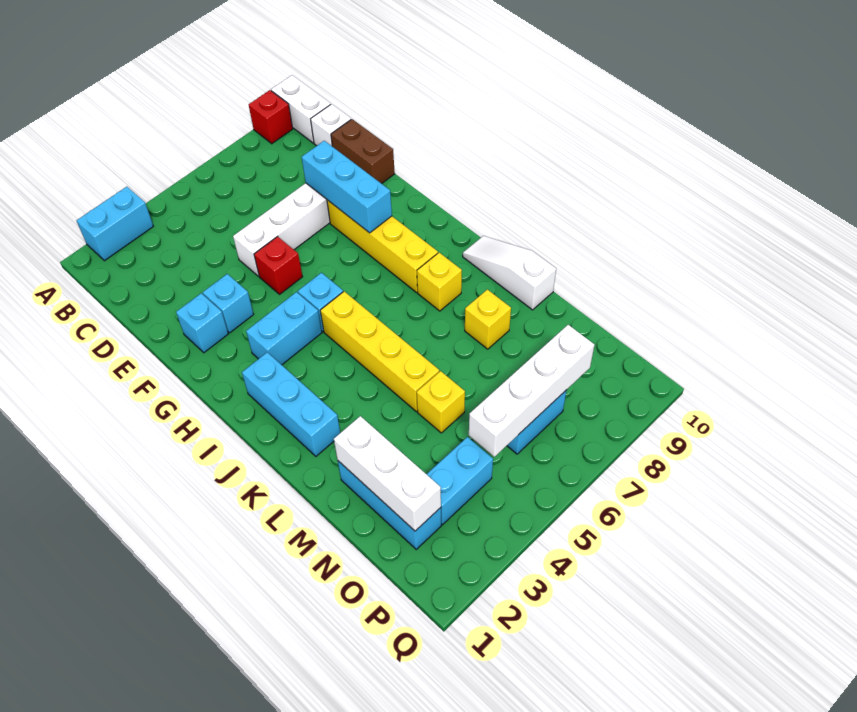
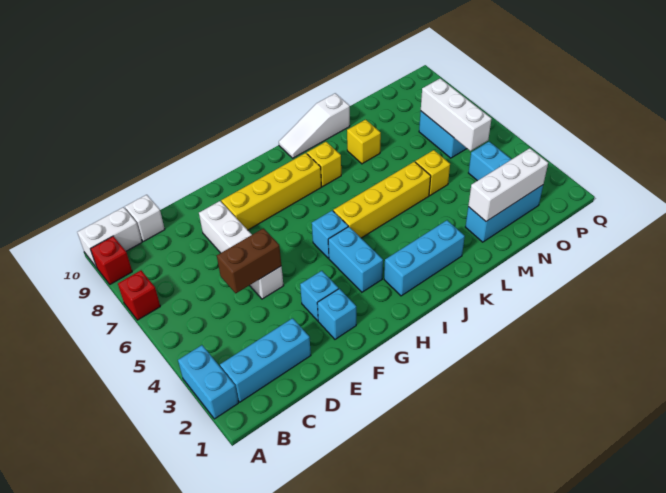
brown brick D10:E10 level 1 -> brown brick D5:E5 level 2
cyan brick E8:G8 level 2 -> cyan brick B2:D2 level 1
red brick F5 level 1 -> red brick A7 level 1
white brick O5:O8 level 2 -> white brick O5:O7 level 2

